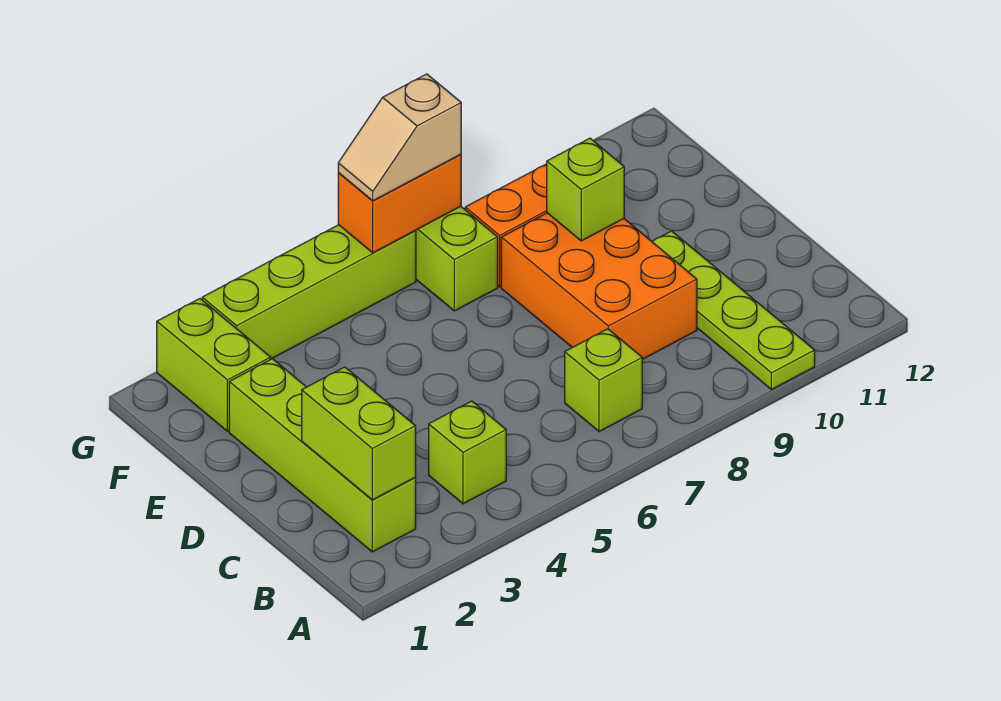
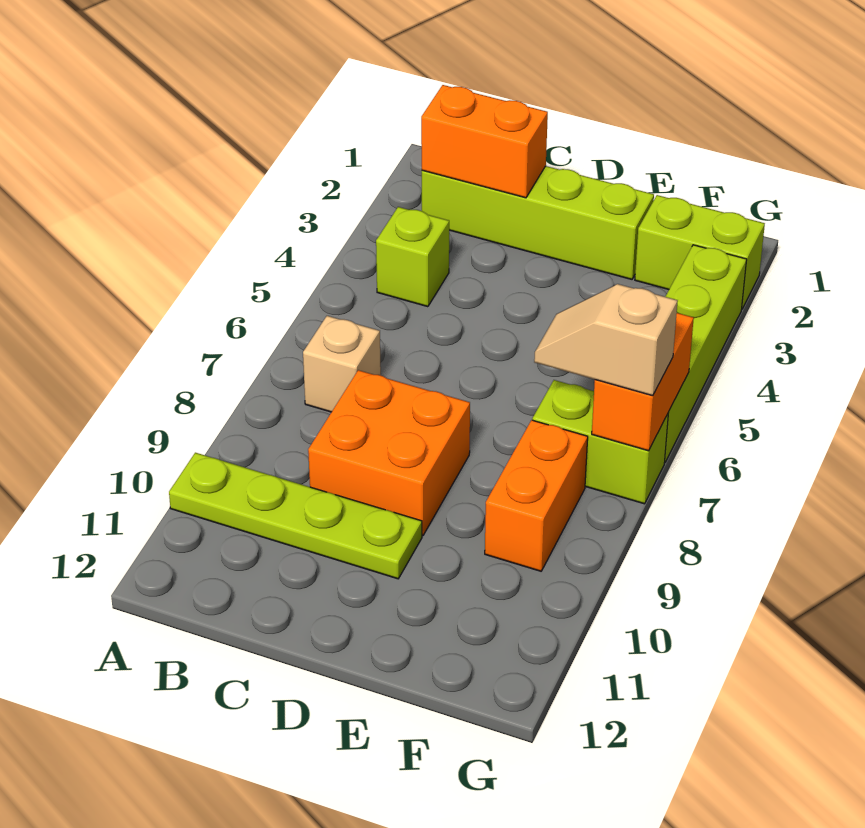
lime brick B2:C2 level 2 -> orange brick B2:C2 level 2
lime brick B7 level 1 -> tan brick B7 level 1
orange brick C8:E9 level 1 -> orange brick C8:D9 level 1
lime brick E9 level 2 -> none
tan slope G6:G7 level 3 top 7 -> tan slope F7:G7 level 3 top G

